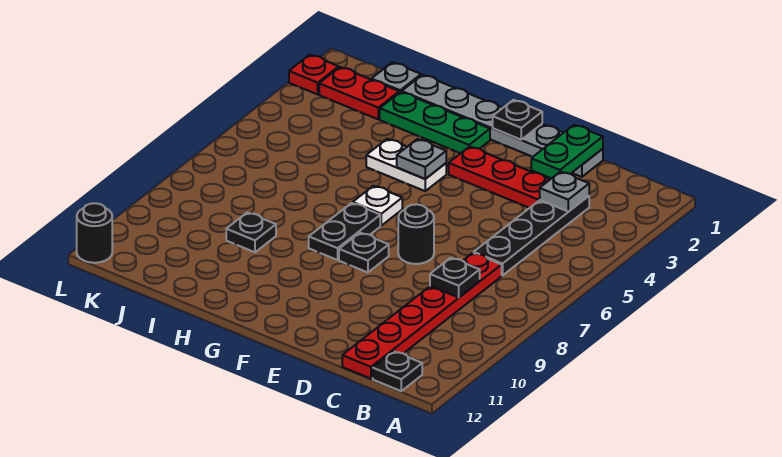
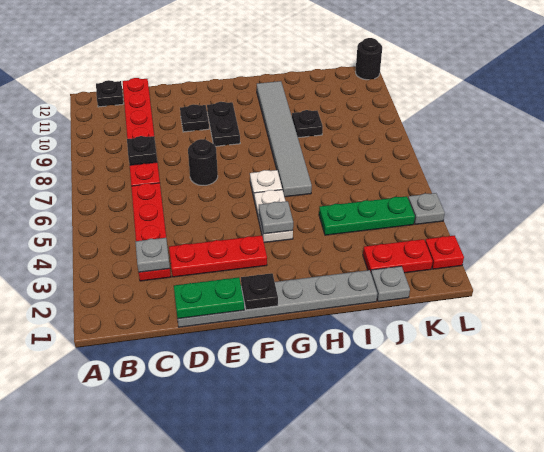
black plate C3:C6 level 1 -> red plate C3:C6 level 1
green plate D1:D2 level 2 -> green plate D1:E1 level 2
black plate F8 level 1 -> black plate E10 level 1
green plate G2:I2 level 1 -> green plate I4:K4 level 1
white plate G4:H4 level 1 -> white plate G4:G5 level 1
black plate G7:G8 level 1 -> black plate F9:F10 level 1
none -> grey tile H6:H11 level 1
none -> grey plate L4 level 1

